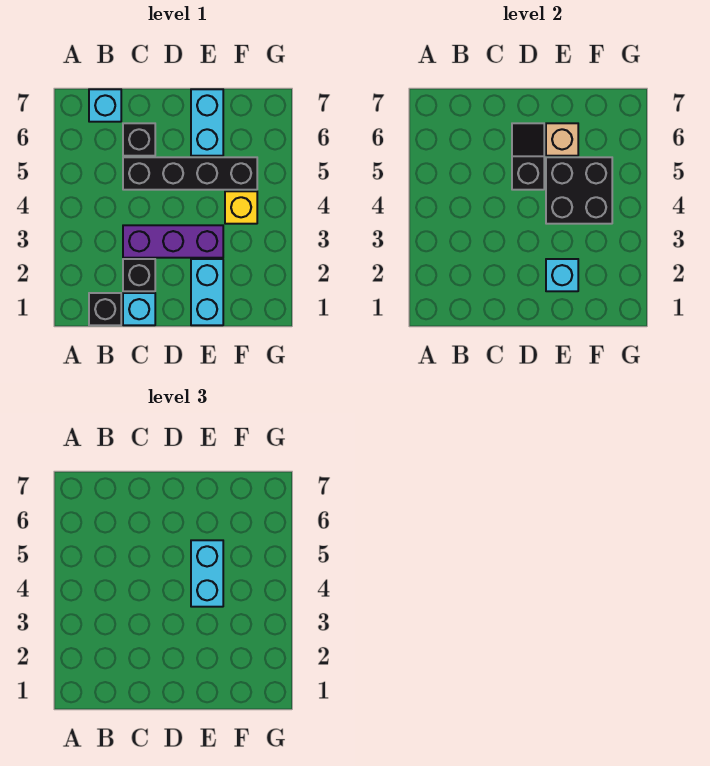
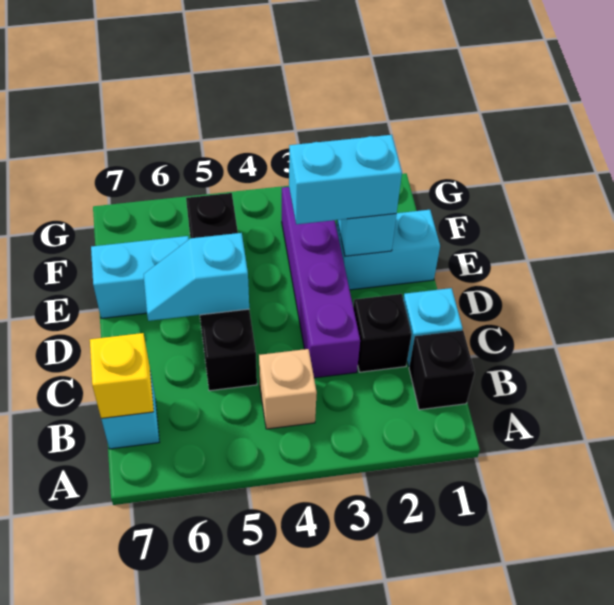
purple brick C3:E3 level 1 -> purple brick C3:F3 level 1
black brick C6 level 1 -> none
black slope D5:D6 level 2 top 5 -> cyan slope D5:D6 level 2 top 5
black brick E4:F5 level 2 -> none
cyan brick E4:E5 level 3 -> cyan brick E2:E3 level 3
tan brick E6 level 2 -> tan brick B4 level 1
yellow brick F4 level 1 -> yellow brick B7 level 2

